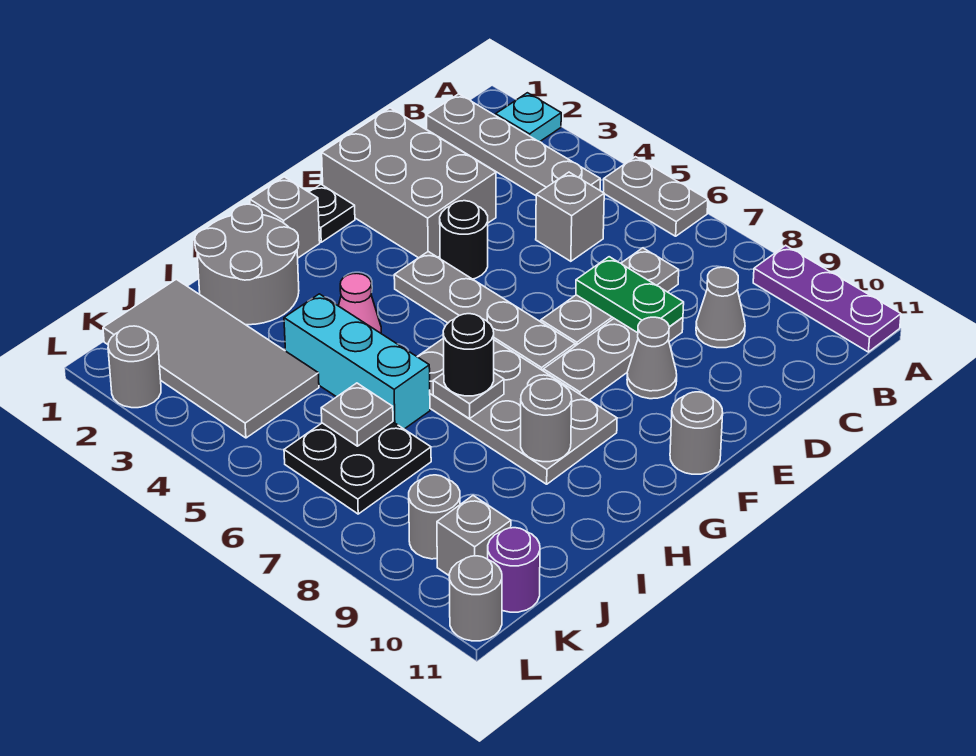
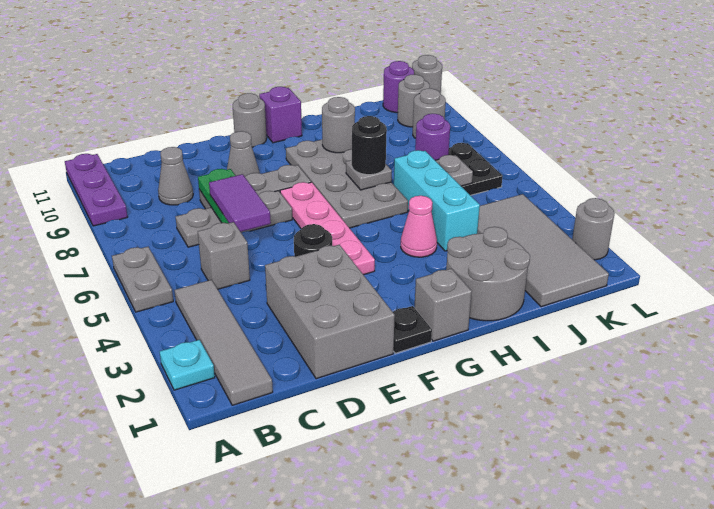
grey plate B1:B4 level 1 -> grey tile B1:B4 level 1
none -> purple tile D6:D7 level 3
grey plate F4:F7 level 1 -> pink plate F4:F7 level 1
none -> purple brick G11 level 1
none -> purple round brick J7 level 2
grey brick K10 level 1 -> grey round brick K10 level 1

